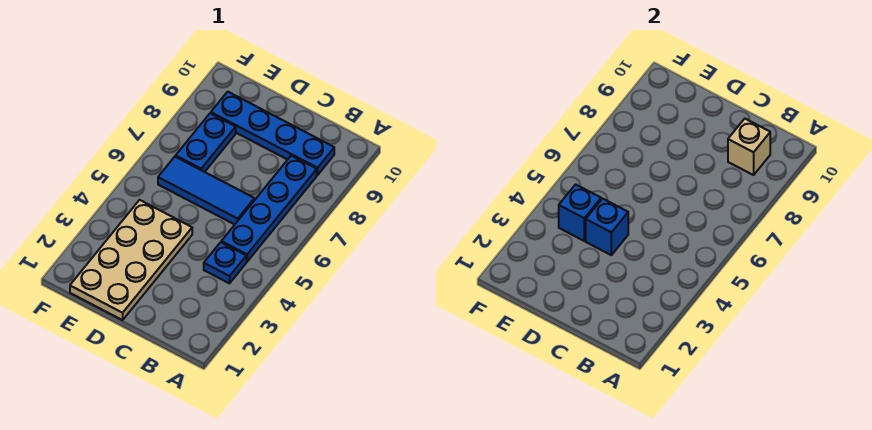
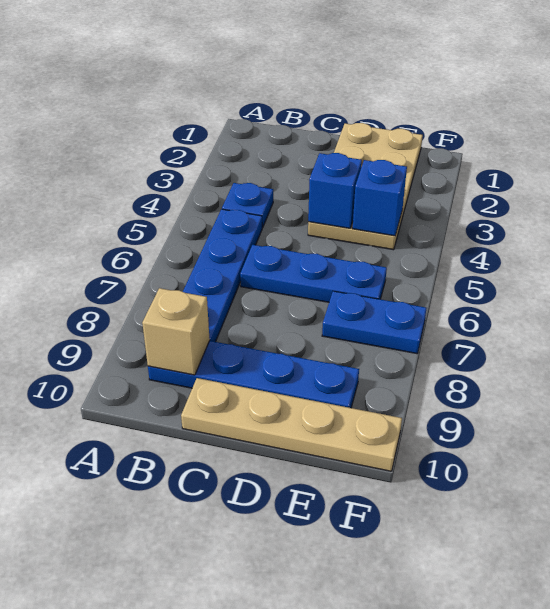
blue tile C6:E6 level 1 -> blue plate C6:E6 level 1
none -> tan plate C10:F10 level 1
blue plate E7:E8 level 1 -> blue plate E7:F7 level 1

